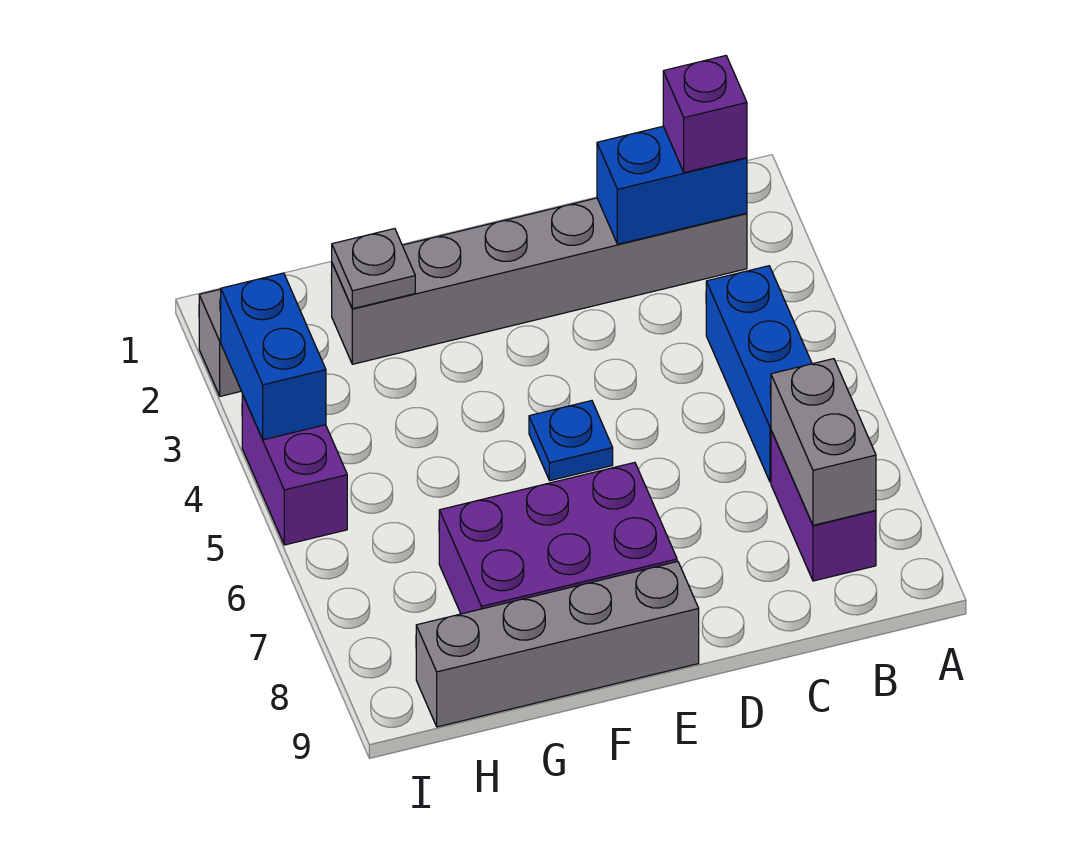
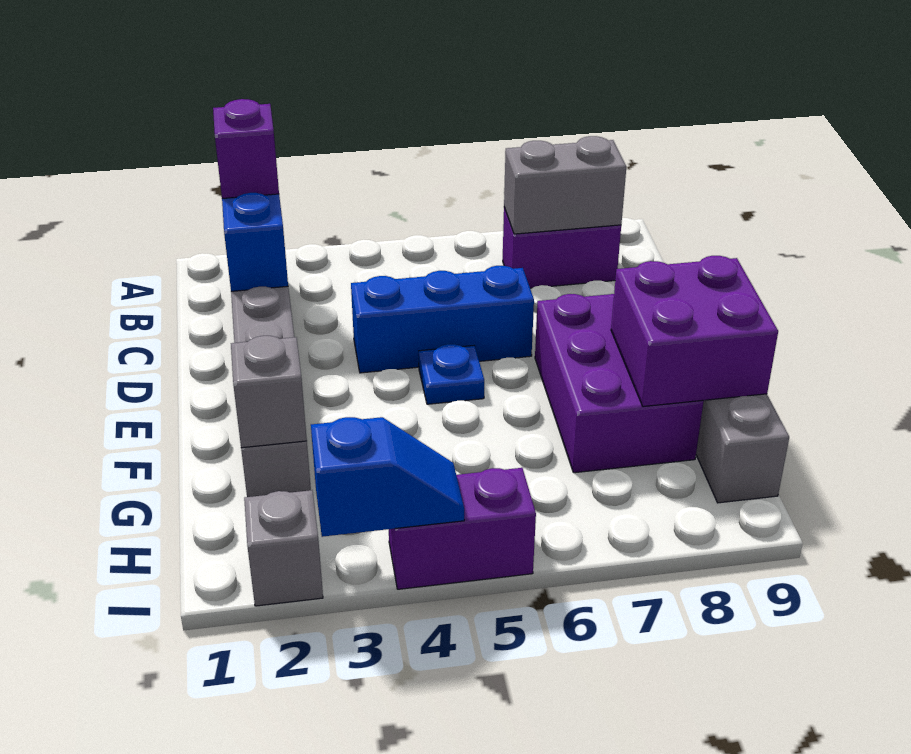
blue brick B4:B6 level 1 -> blue brick D4:D6 level 1
none -> purple brick F8:G9 level 2
grey plate G2 level 2 -> grey brick G2 level 2
blue brick I3:I4 level 2 -> blue slope I3:I4 level 2 top 3

